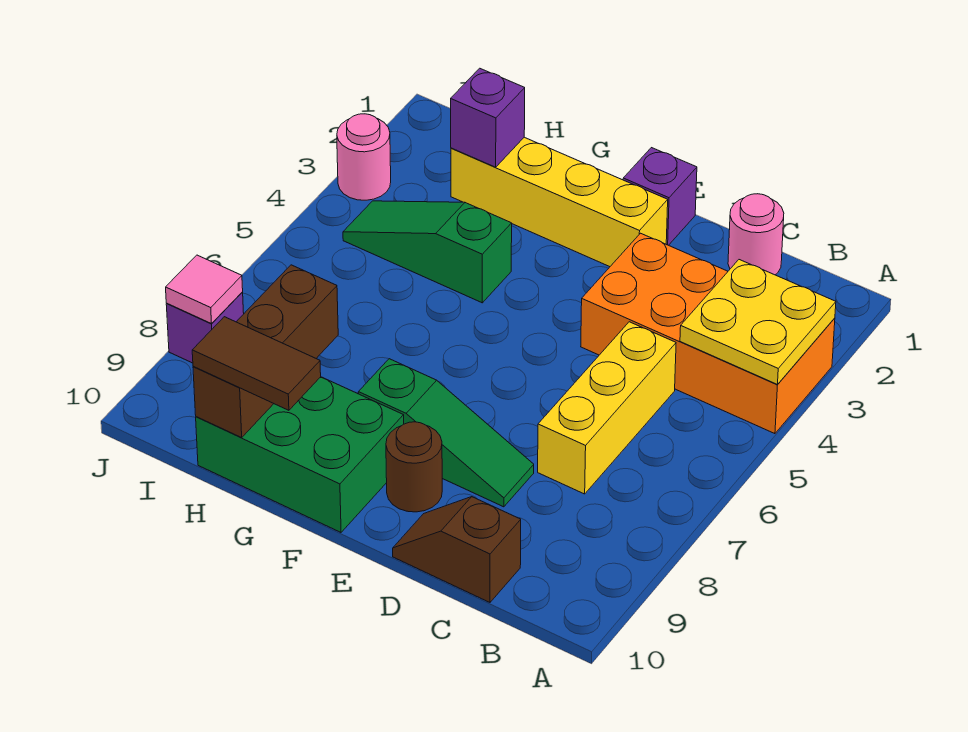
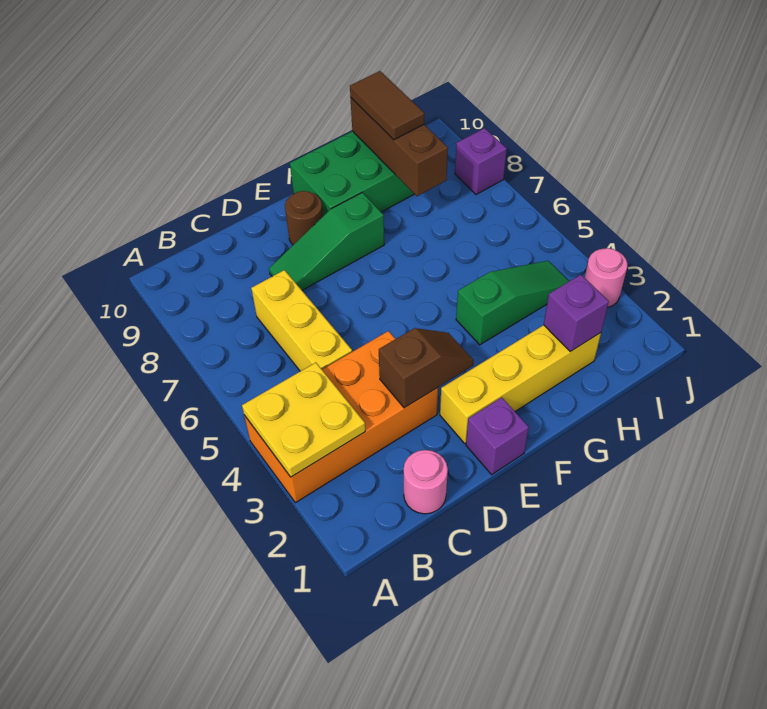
brown slope C10:D10 level 1 top C -> brown slope D3:E3 level 2 top D
brown tile G10:H10 level 3 -> brown tile H9:H10 level 3
pink tile J8 level 2 -> none

